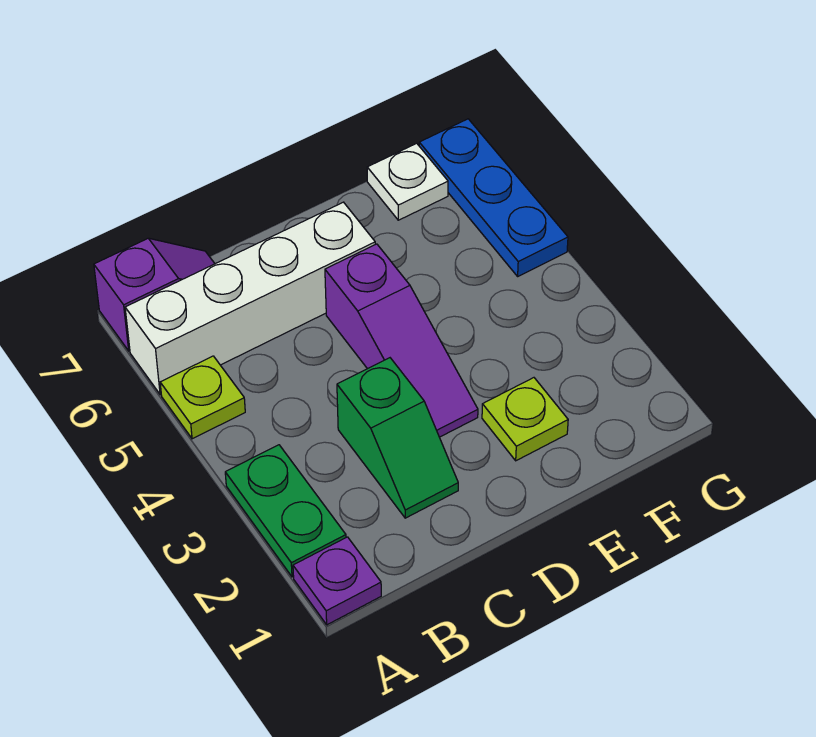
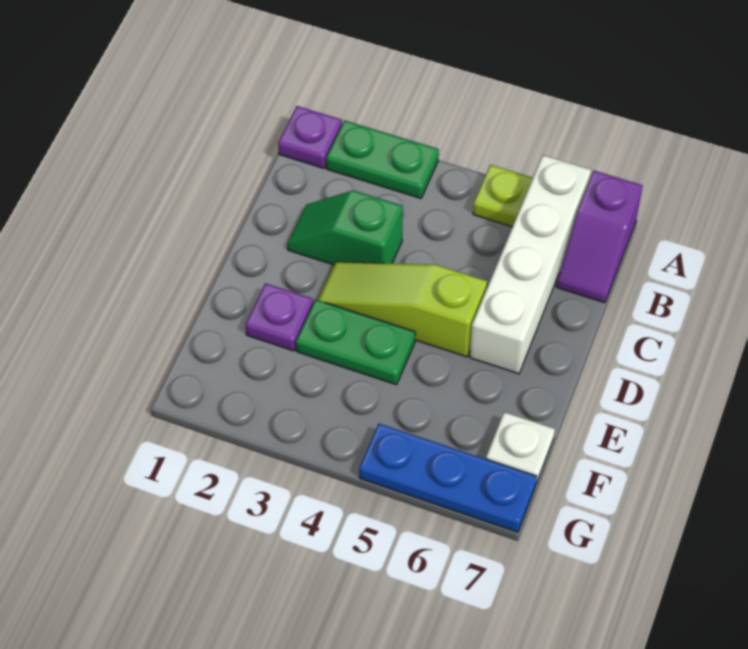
purple slope D3:D5 level 1 top 5 -> lime slope D3:D5 level 1 top 5
lime plate E2 level 1 -> purple plate E2 level 1
none -> green plate E3:E4 level 1

